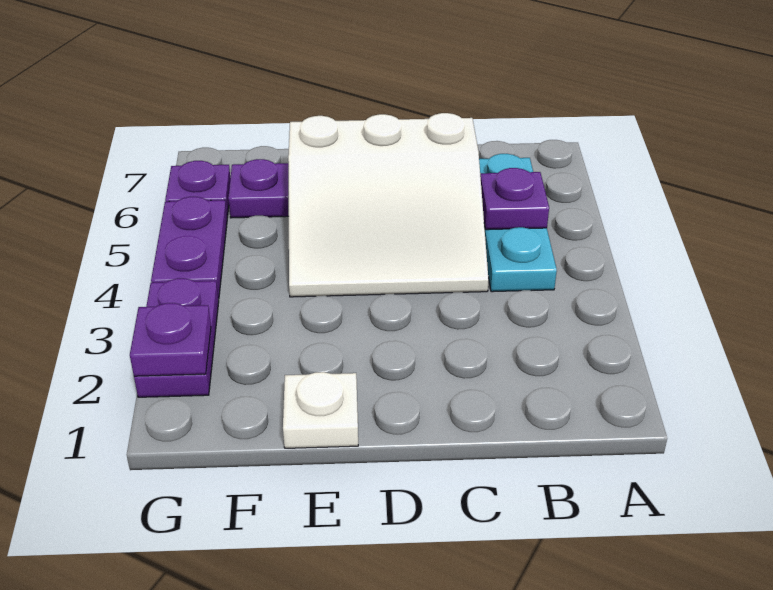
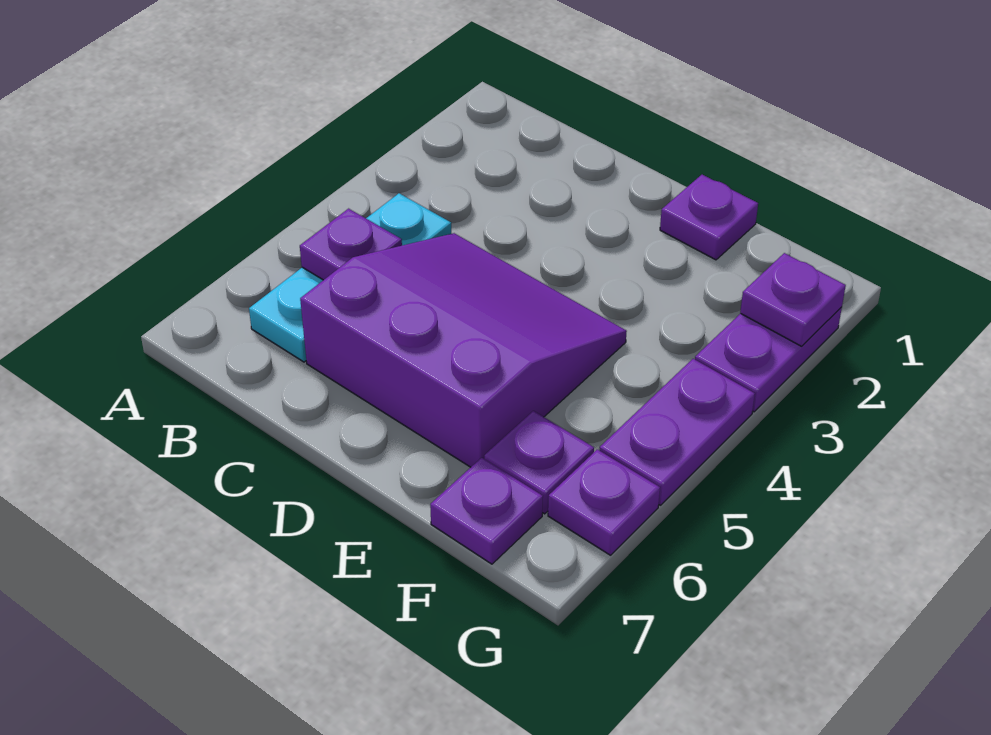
white slope C4:E6 level 1 top 6 -> purple slope C4:E6 level 1 top 6
white plate E1 level 1 -> purple plate E1 level 1
none -> purple plate F7 level 1

